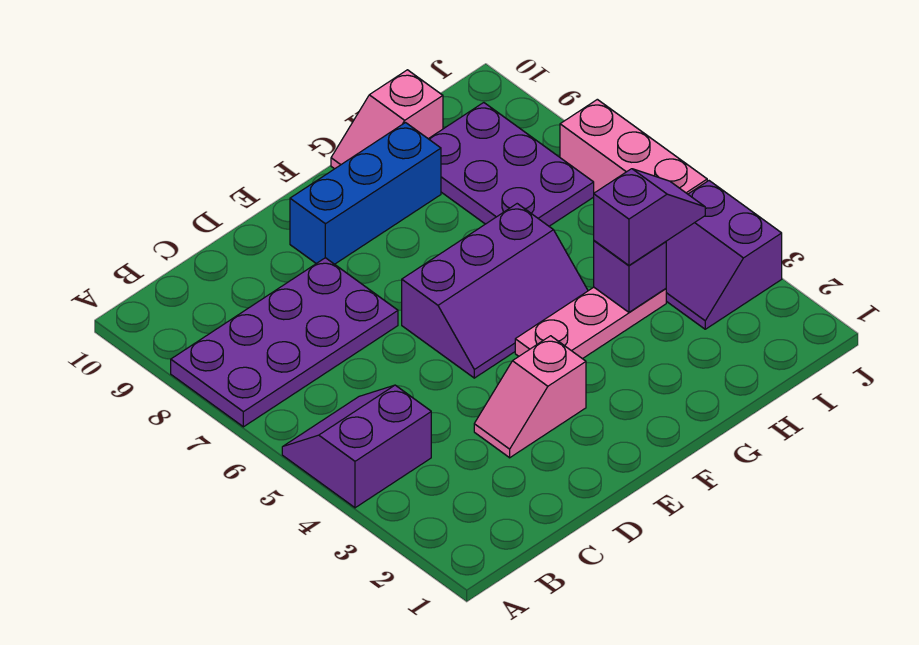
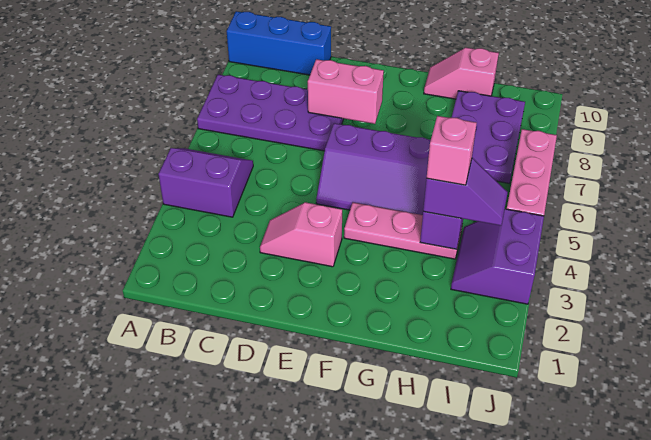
none -> pink brick D8:E8 level 2
blue brick E9:G9 level 1 -> blue brick A10:C10 level 1
none -> pink brick H4 level 4

